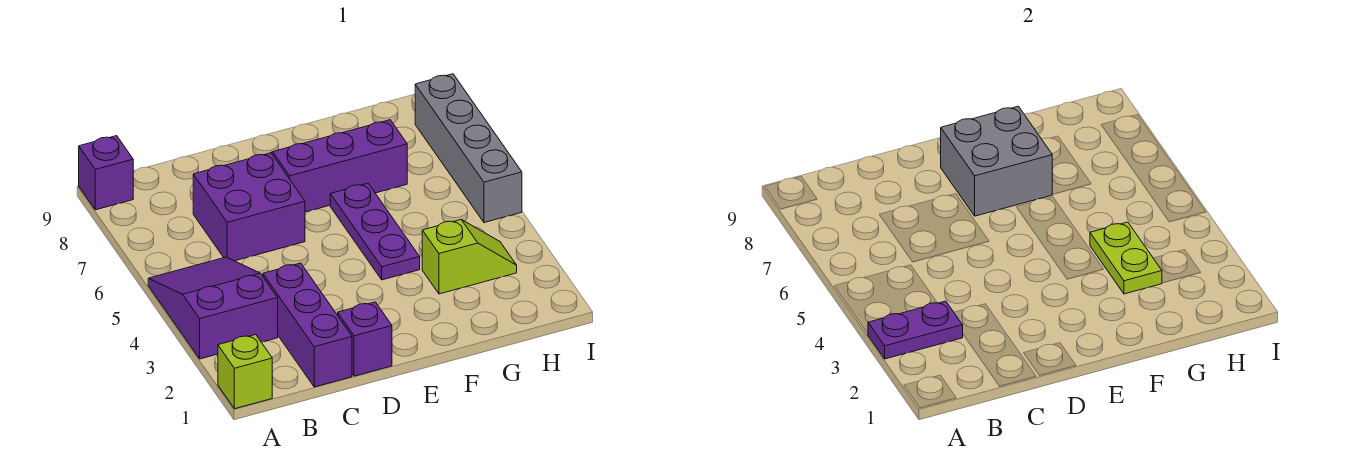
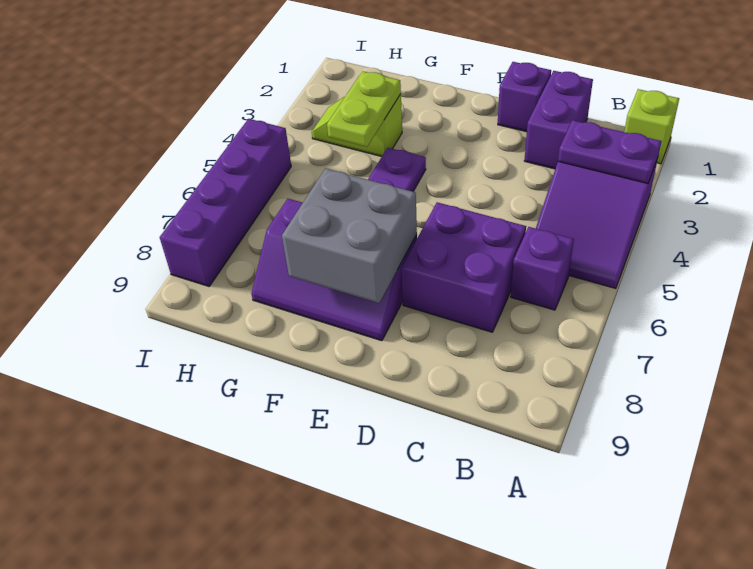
purple brick A9 level 1 -> purple brick B6 level 1
purple brick C1:C3 level 1 -> purple brick C1:C2 level 1
grey brick I5:I8 level 1 -> purple brick I5:I8 level 1

